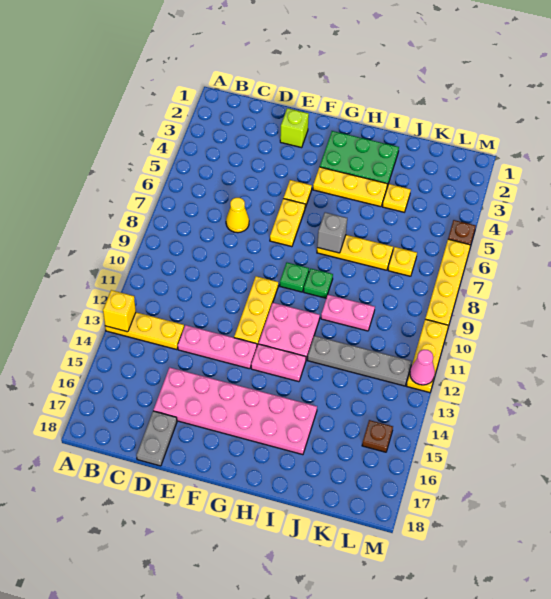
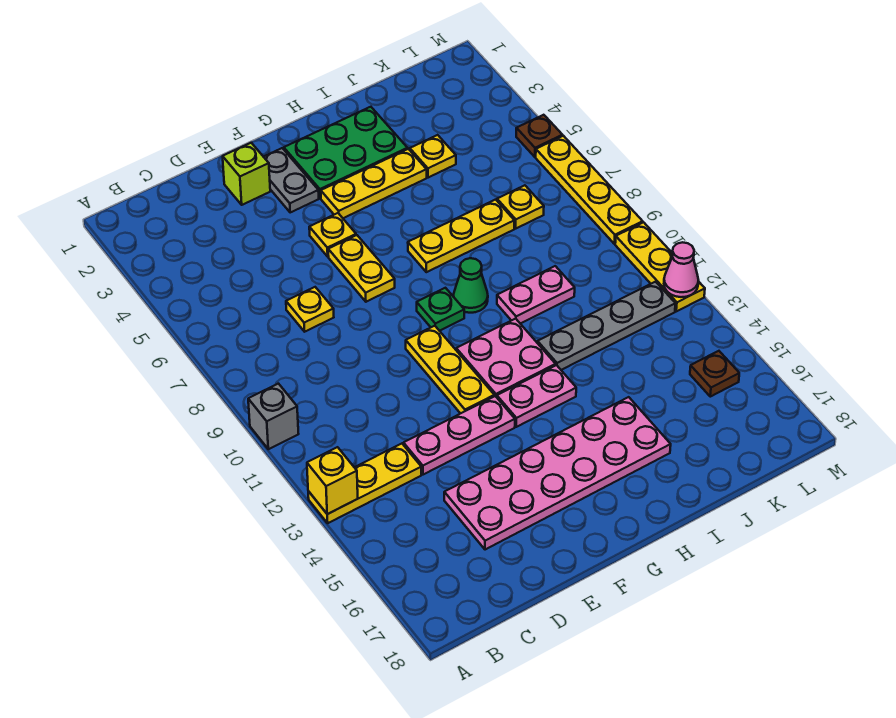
yellow cone D7 level 1 -> yellow plate D7 level 1
grey plate D17:D18 level 1 -> grey plate F2:F3 level 1
grey brick H7 level 2 -> grey brick A10 level 1
green plate H9 level 1 -> green cone H9 level 1

